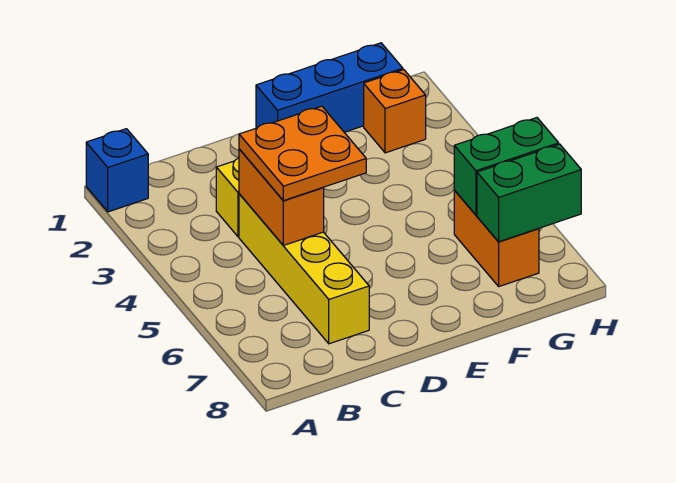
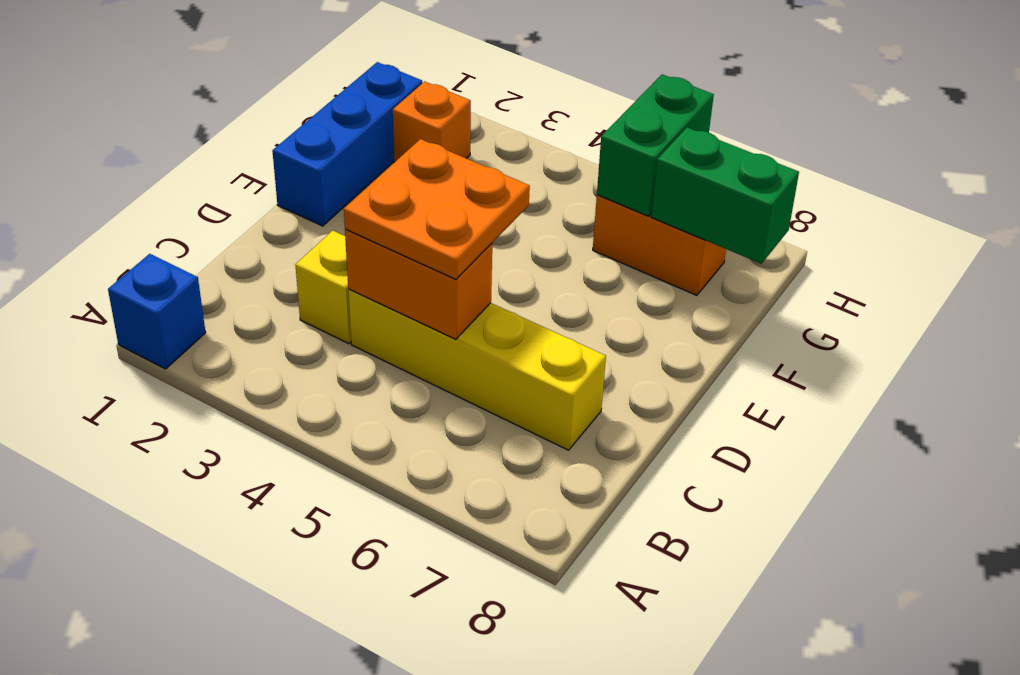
green brick G7:H7 level 2 -> green brick G7:G8 level 2

